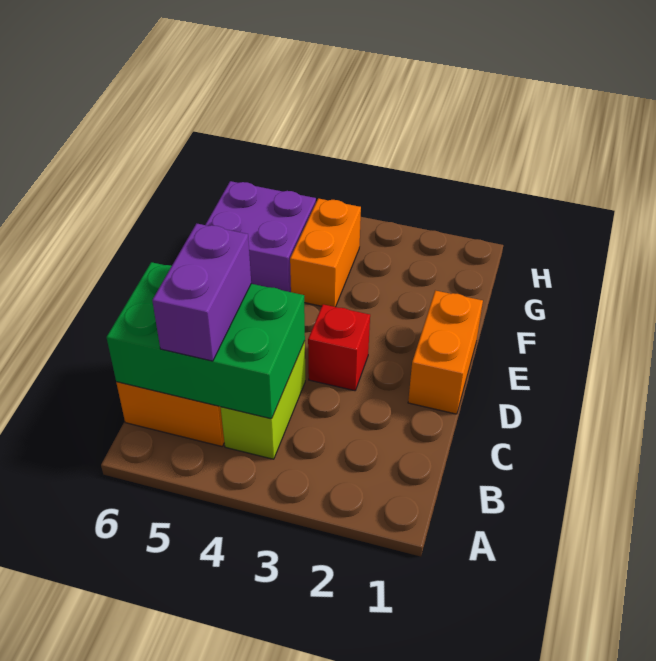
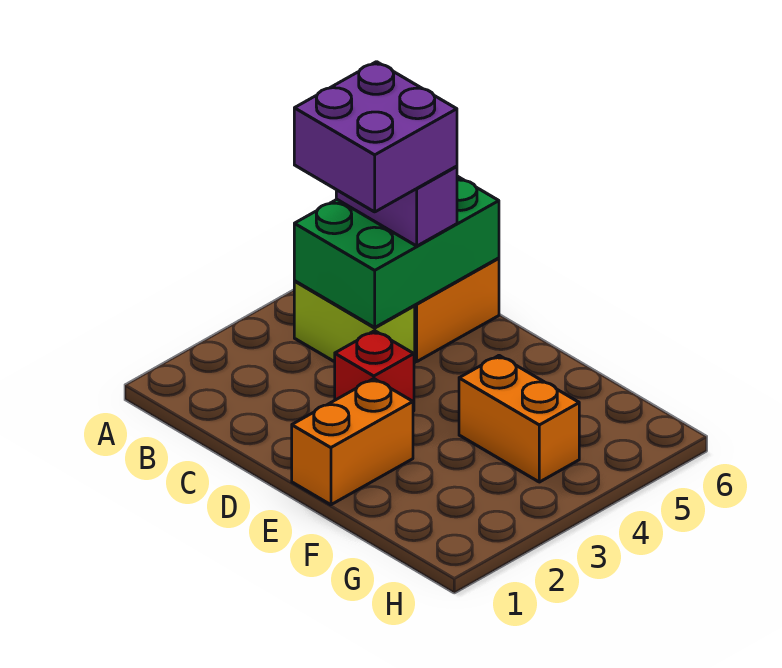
orange brick D1:E1 level 1 -> orange brick E1:E2 level 1
purple brick F5:G6 level 1 -> purple brick B4:C5 level 4

